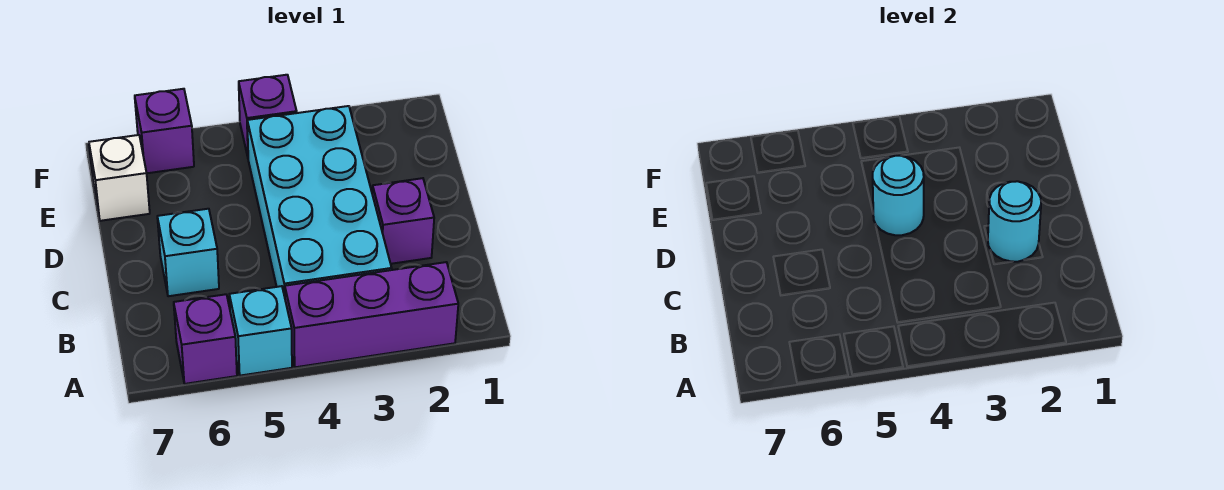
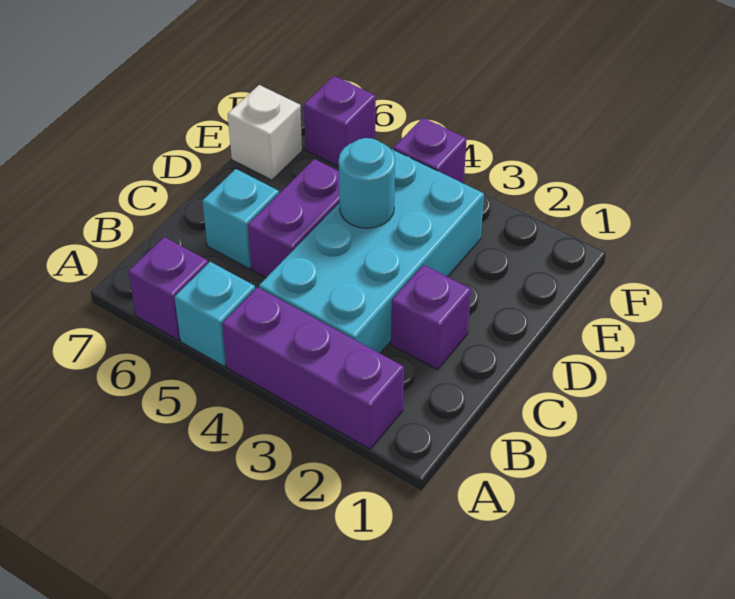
cyan round brick C2 level 2 -> none
none -> purple brick C5:D5 level 1

